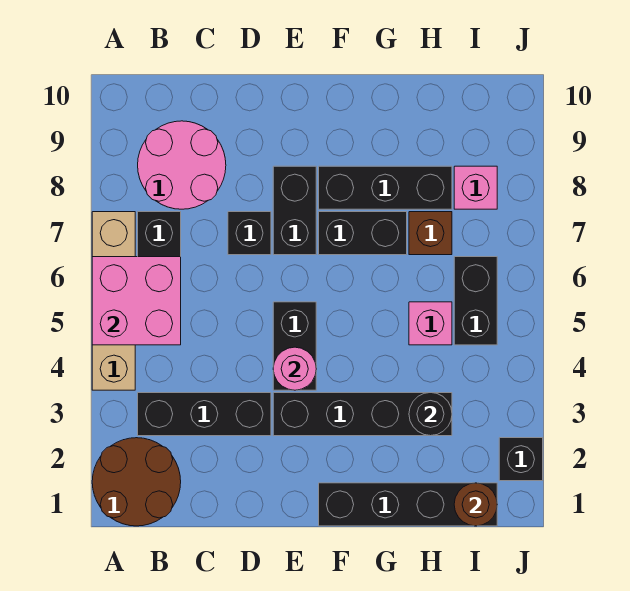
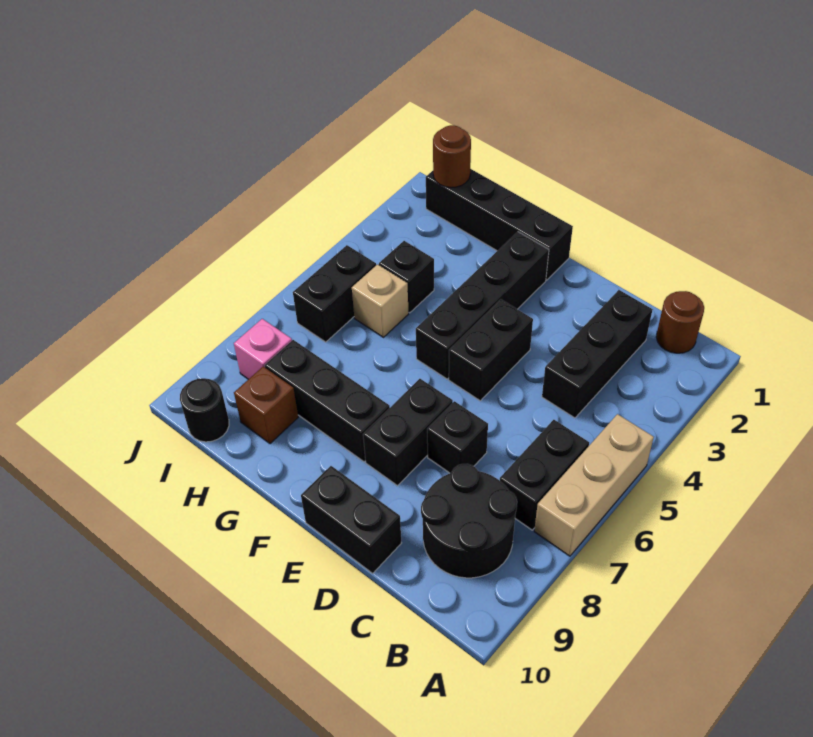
brown round brick A1:B2 level 1 -> brown round brick B1 level 1
tan brick A4:A7 level 1 -> tan brick A5:A7 level 1
pink brick A5:B6 level 2 -> none
black brick B3:D3 level 1 -> black brick C2:C4 level 1
pink round brick B8:C9 level 1 -> black round brick B8:C9 level 1
black brick E3:H3 level 1 -> black brick F2:F5 level 1
pink round brick E4 level 2 -> none
black brick F7:G7 level 1 -> black brick D10:E10 level 1
black round brick H3 level 2 -> black round brick I10 level 1
pink brick H5 level 1 -> tan brick H5 level 1
brown brick H7 level 1 -> brown brick H9 level 1
black brick J2 level 1 -> black brick H4 level 1

